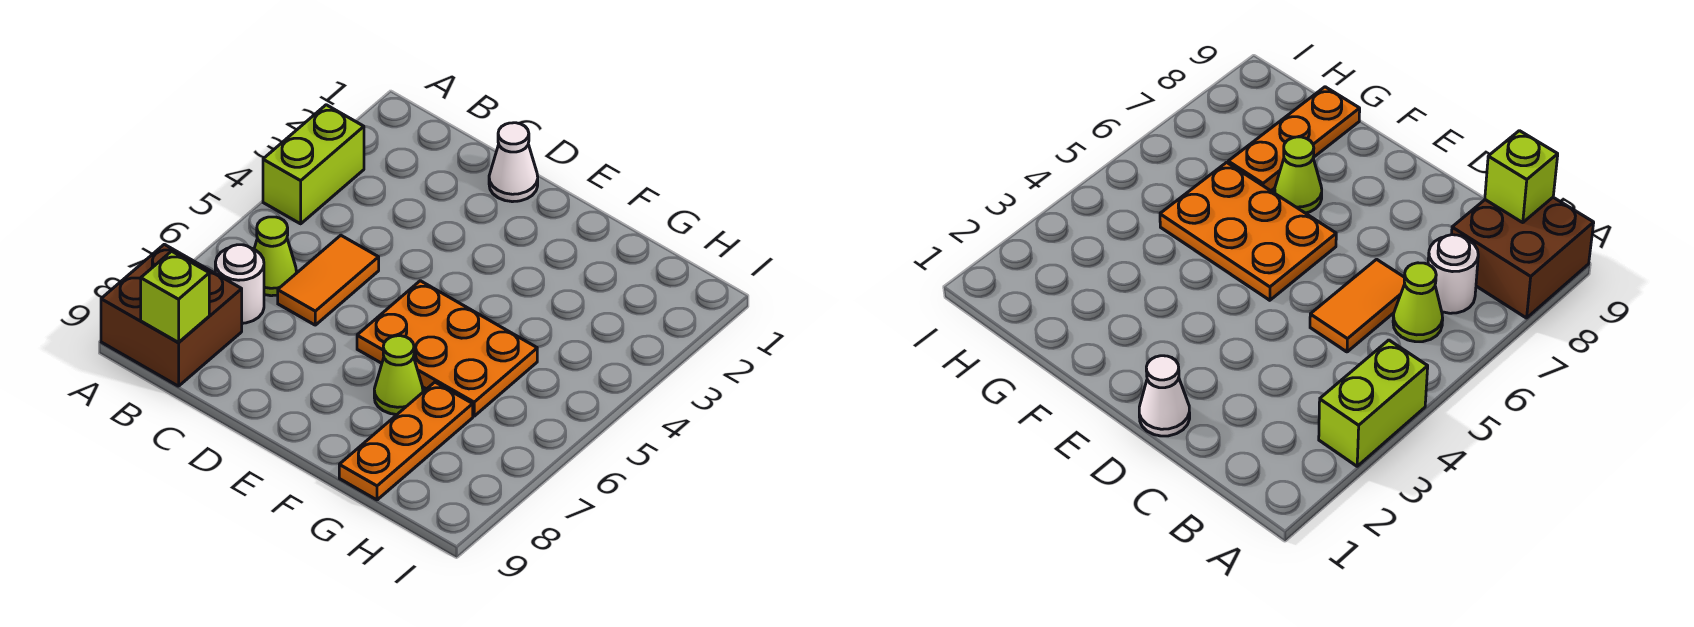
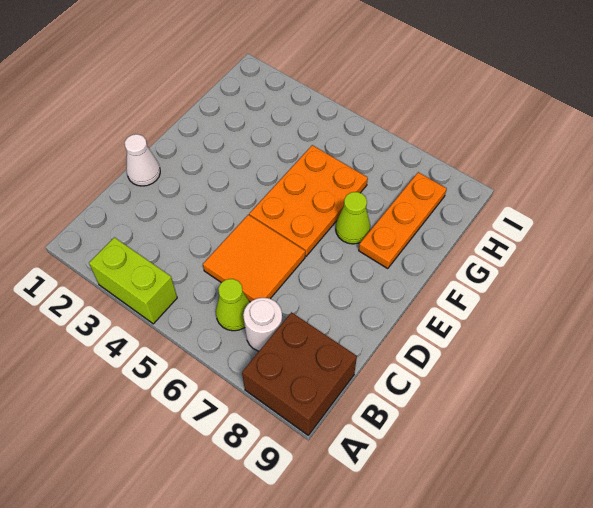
lime brick B9 level 2 -> none
orange tile C5:C6 level 1 -> orange tile C5:D6 level 1
orange plate G7:G9 level 1 -> orange plate F8:H8 level 1

